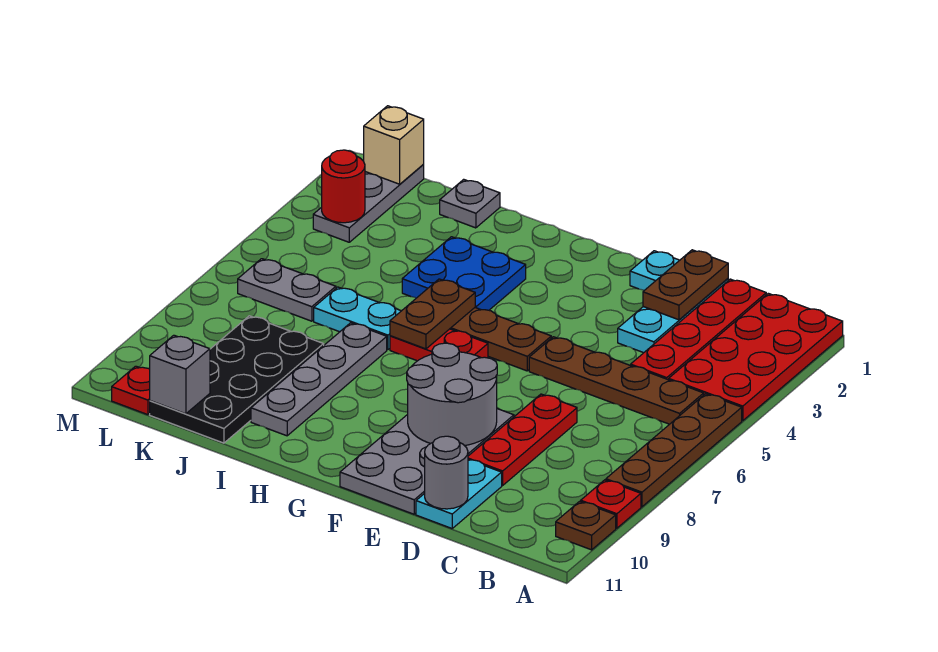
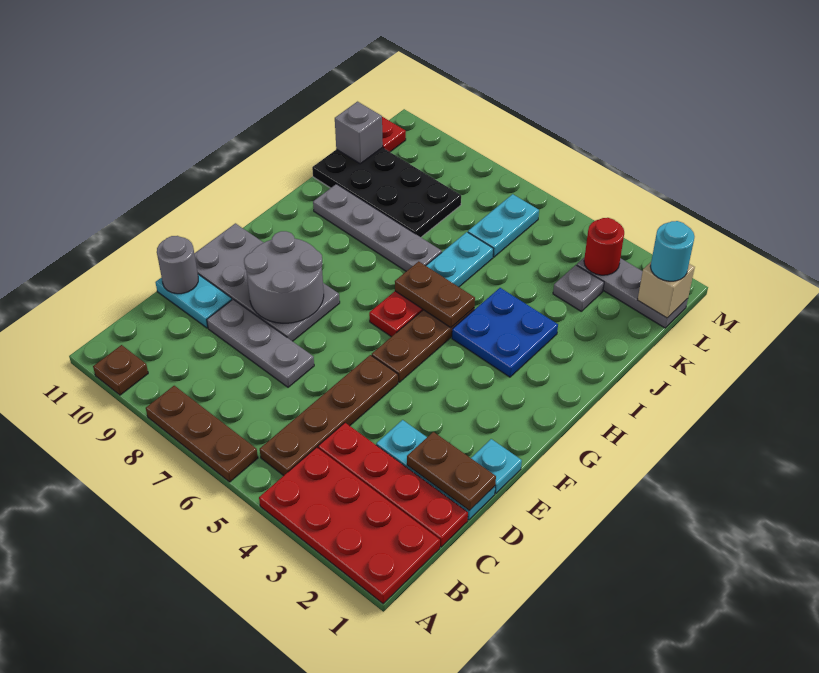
brown plate A5:A8 level 1 -> brown plate A6:A8 level 1
red plate A9 level 1 -> none
red plate D7:D9 level 1 -> grey plate D7:D9 level 1
grey plate J1 level 1 -> grey plate K3 level 1
grey plate K6:L6 level 1 -> cyan plate K6:L6 level 1
none -> cyan round brick L1 level 3

